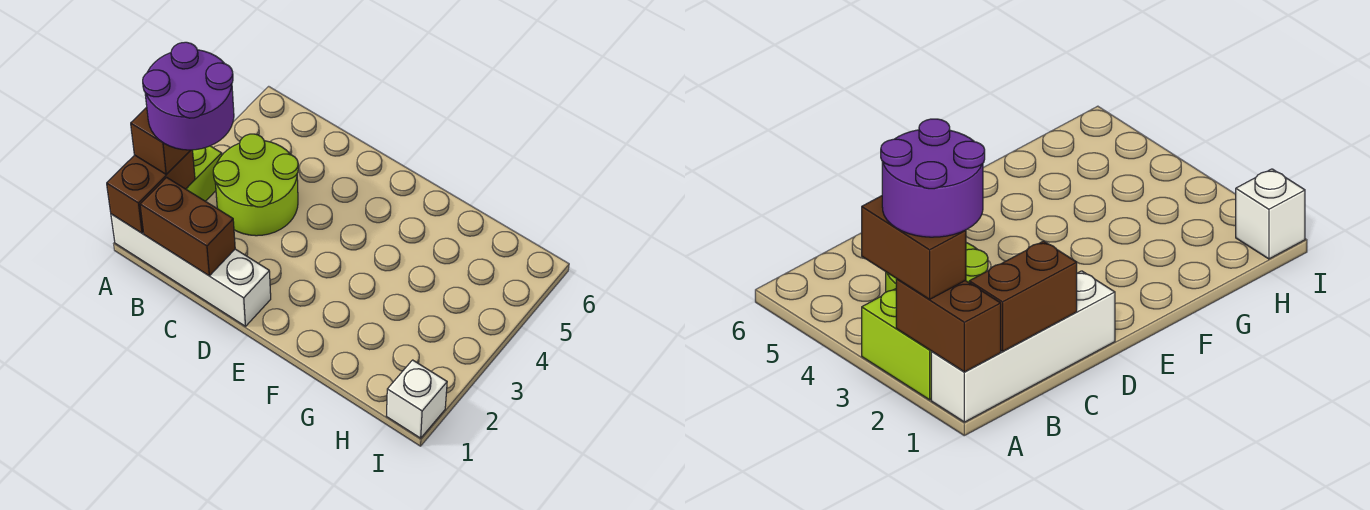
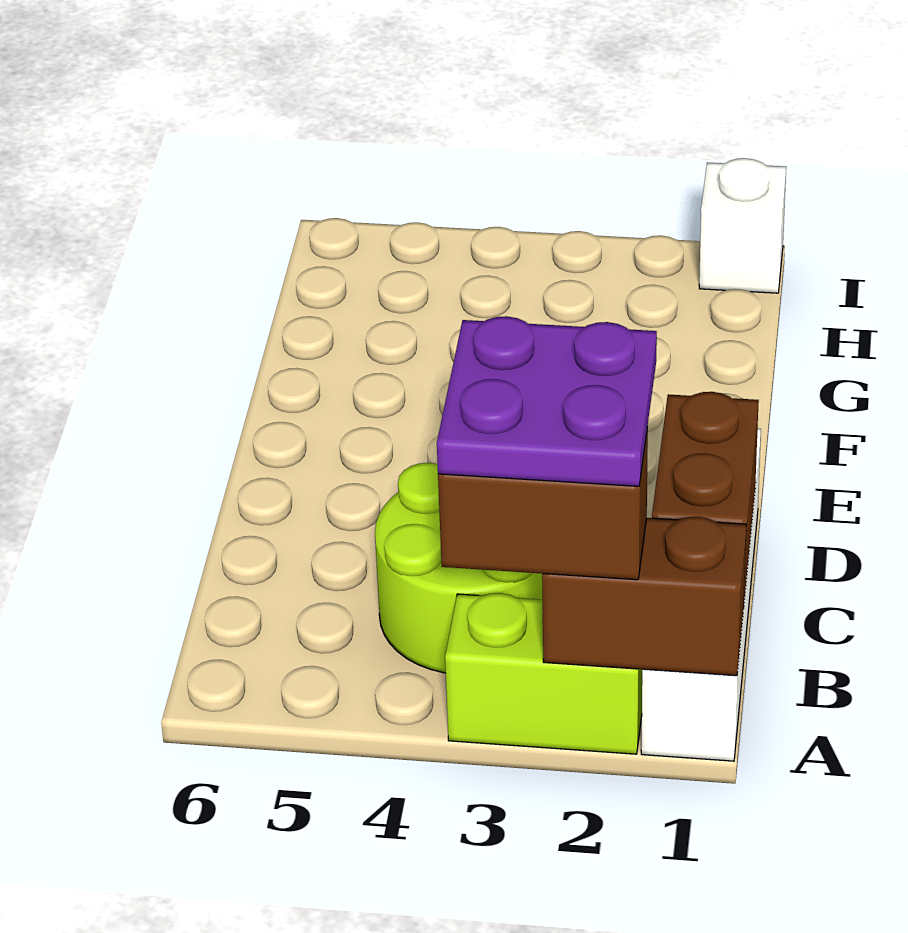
purple round brick A2:B3 level 4 -> purple plate A2:B3 level 4

